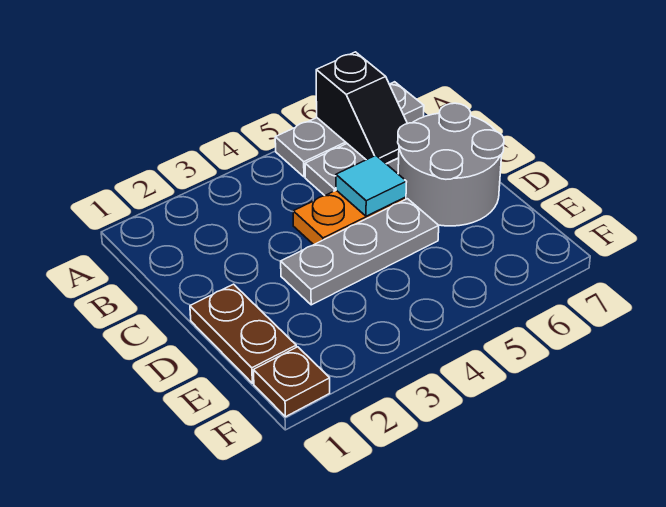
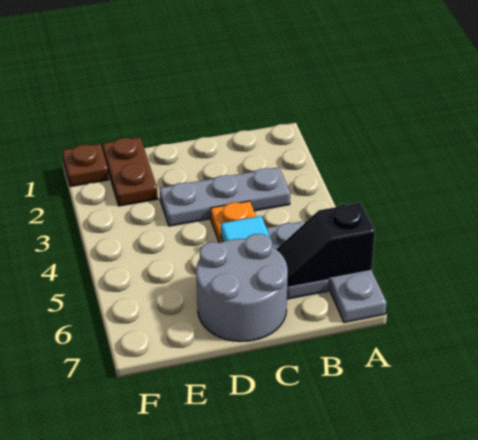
brown plate D1:E1 level 1 -> brown plate E1:E2 level 1
grey plate D3:D5 level 1 -> grey plate B3:D3 level 1

